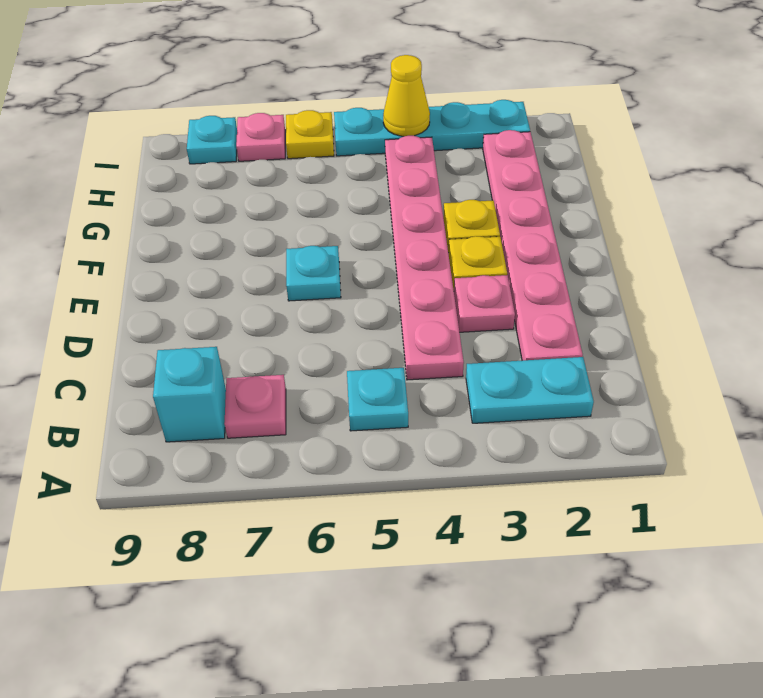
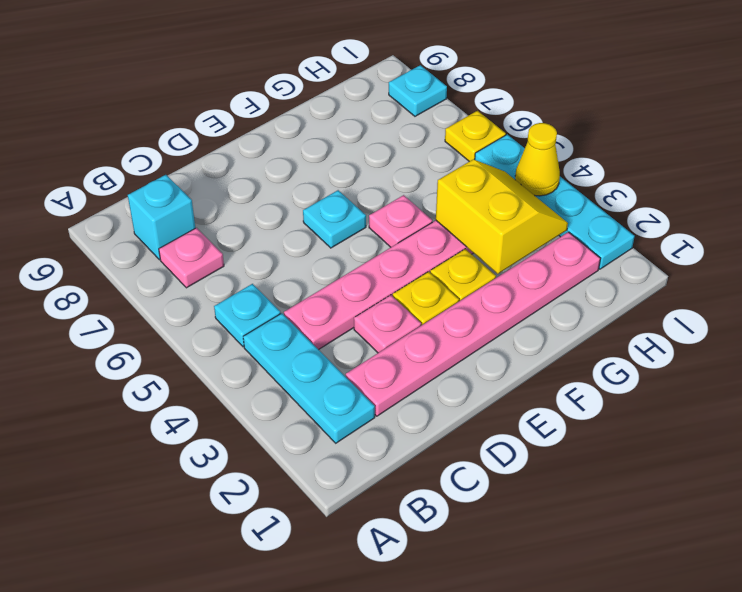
cyan plate B2:B3 level 1 -> cyan plate B2:B4 level 1
none -> yellow slope G3:H4 level 2 top G
pink plate I7 level 1 -> pink plate F5 level 1

